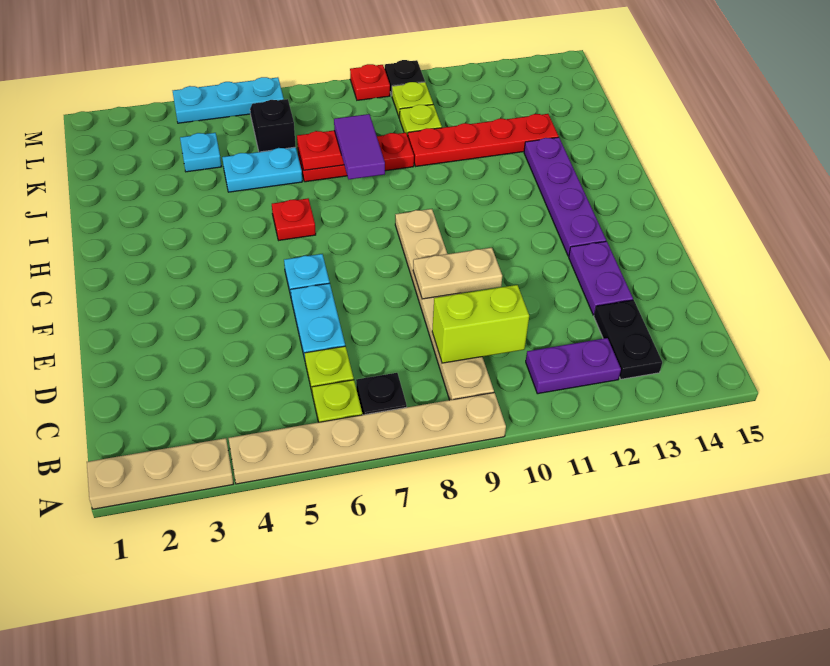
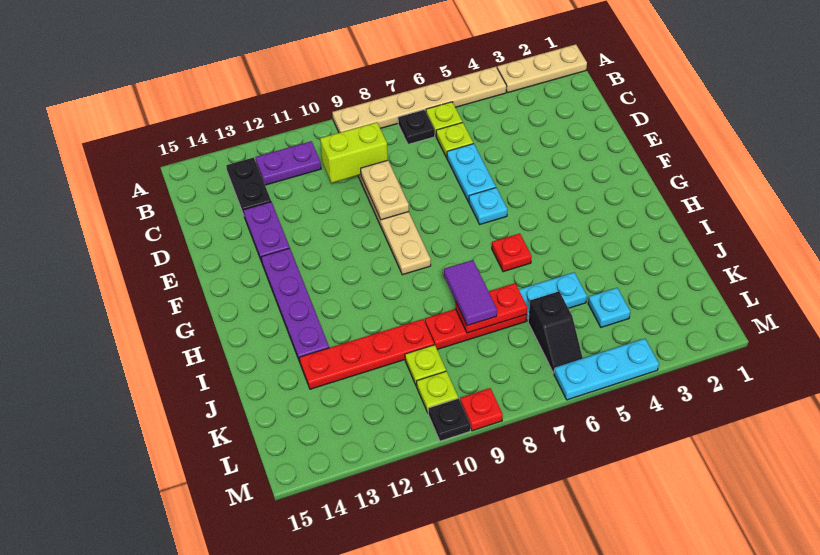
tan plate E9:E10 level 2 -> tan plate D9:E9 level 2

